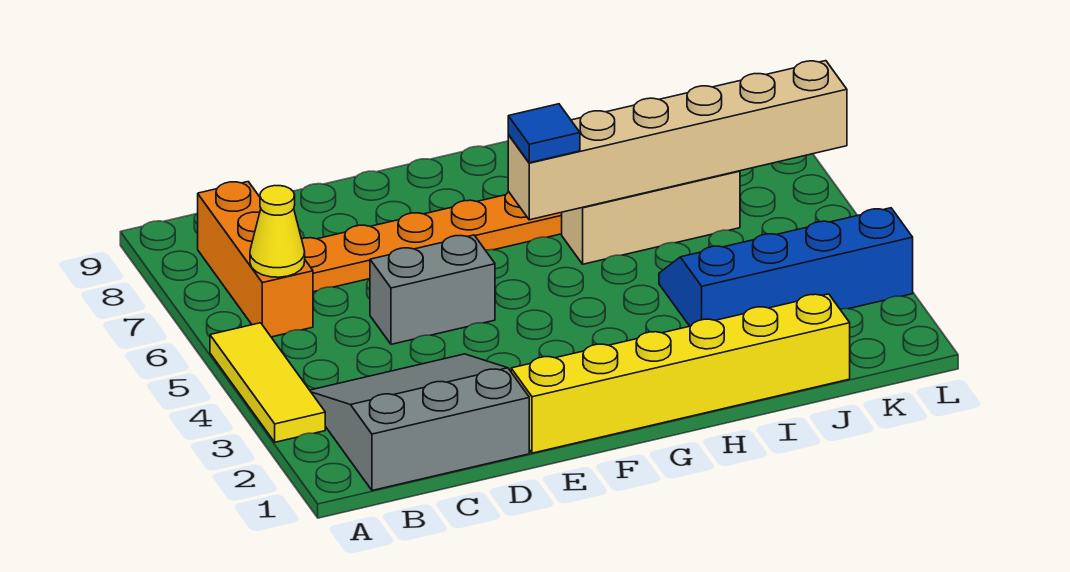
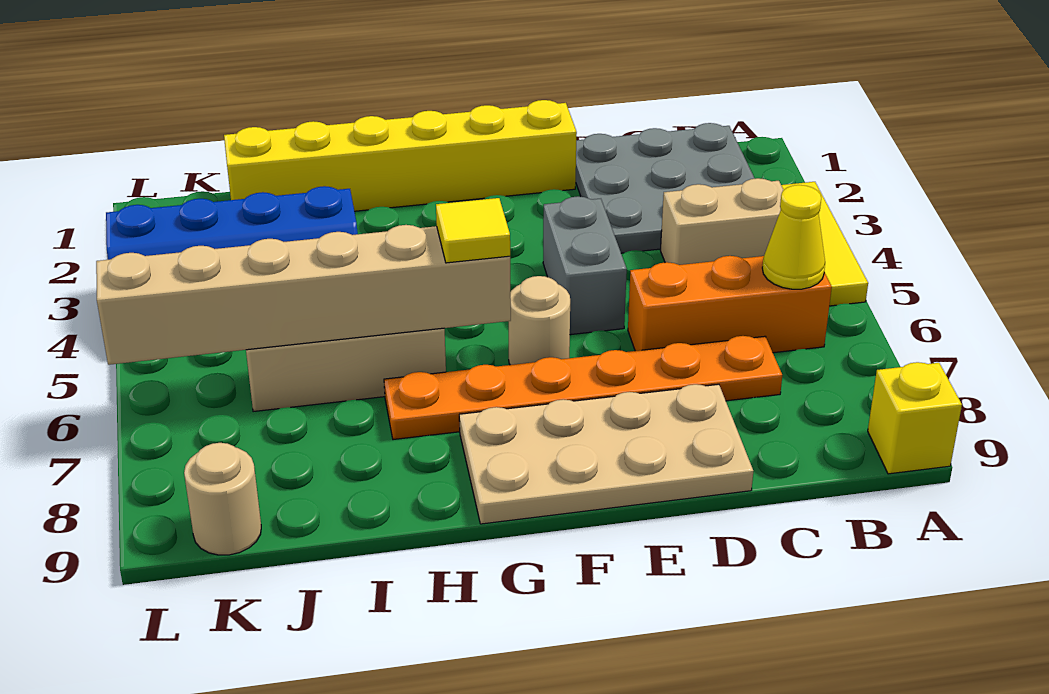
none -> yellow brick A9 level 1
grey slope B1:D3 level 1 top 1 -> grey plate B1:D3 level 1
none -> tan brick B4:C4 level 1
orange brick B6:B8 level 1 -> orange brick B6:D6 level 1
grey brick D5:E5 level 1 -> grey brick E4:E5 level 1
none -> tan plate D8:G9 level 1
none -> tan round brick F6 level 1
blue tile G6 level 3 -> yellow tile G6 level 3
none -> tan round brick K9 level 1

